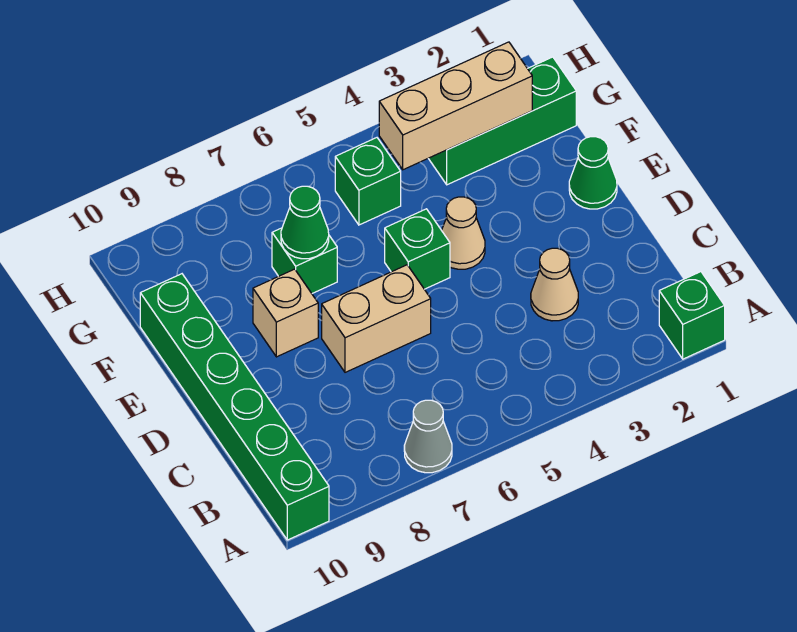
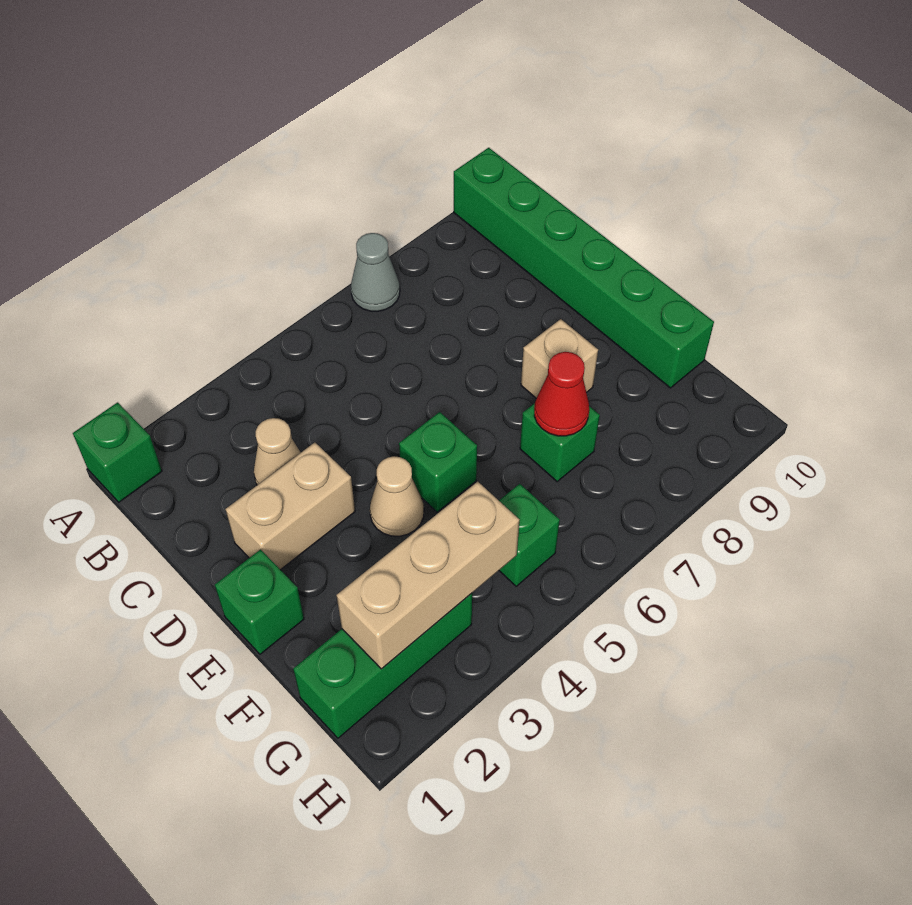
tan brick D6:D7 level 1 -> tan brick D2:D3 level 1
green cone E1 level 1 -> green brick E1 level 1
green cone F7 level 2 -> red cone F7 level 2

